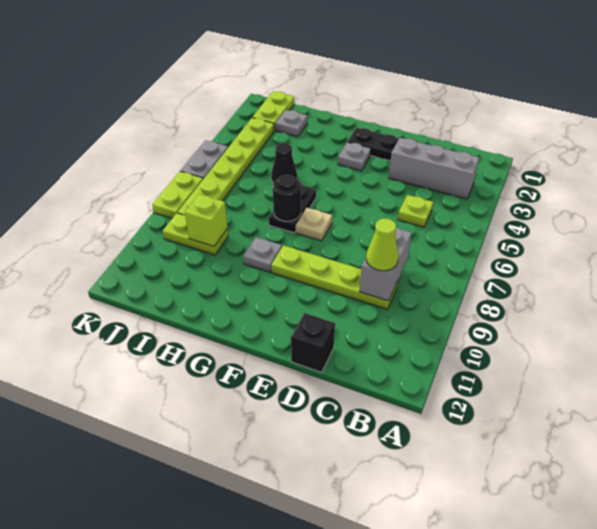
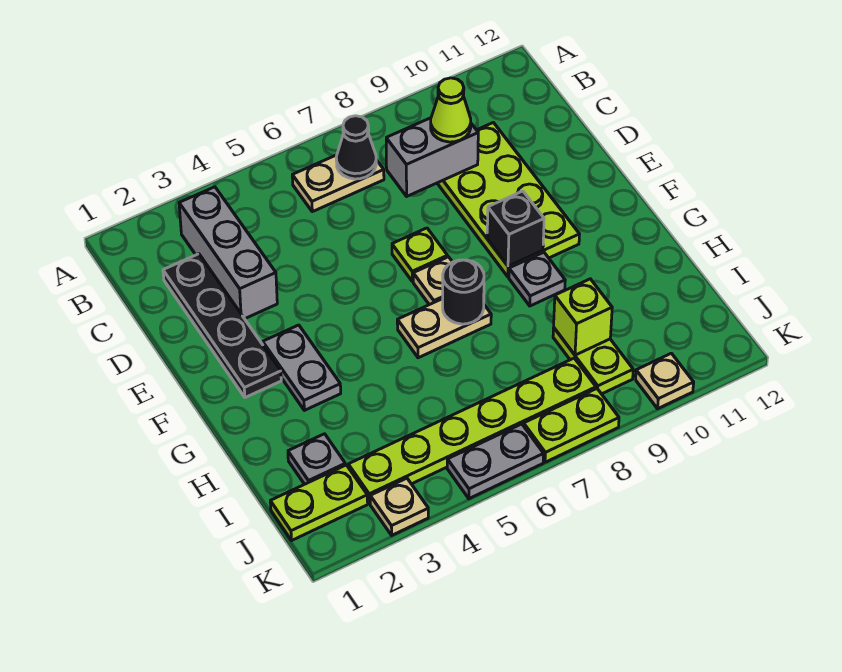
none -> tan plate B6:B7 level 1
lime plate C5 level 1 -> lime plate E7 level 1
lime plate C9:F9 level 1 -> lime plate C9:F10 level 1
black brick D12 level 1 -> black brick F9 level 2
grey plate F3 level 1 -> grey plate F3:G3 level 1
black plate G6:G7 level 1 -> tan plate G6:G7 level 1
black cone H5 level 1 -> black cone B7 level 2
none -> tan plate K3 level 1
none -> tan plate K10 level 1

